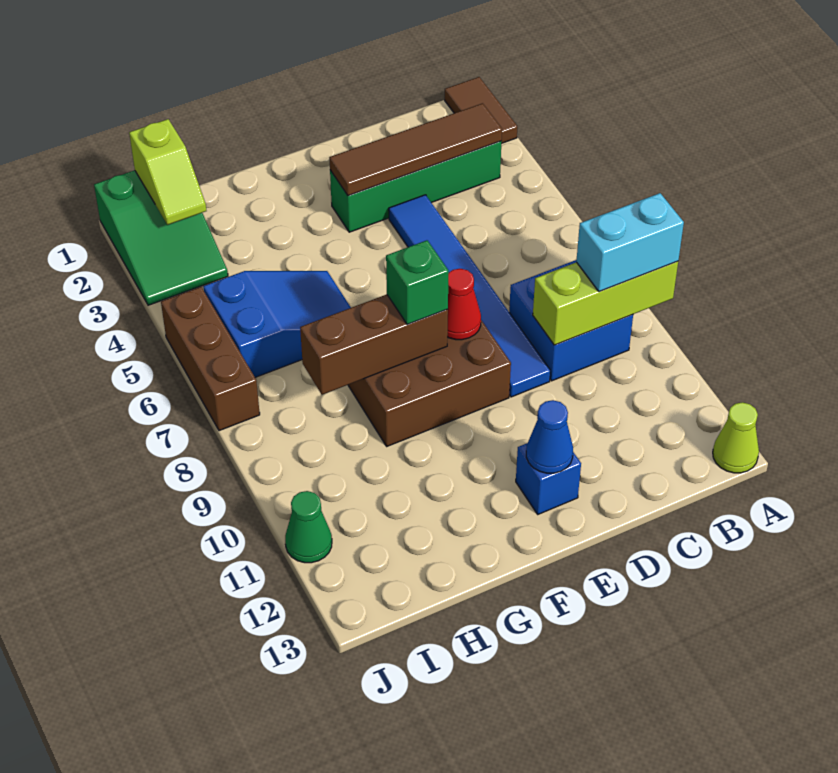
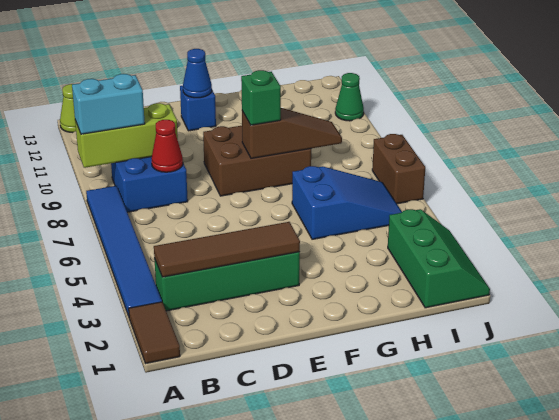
blue tile D4:D9 level 1 -> blue tile A3:A8 level 1
red cone E8 level 2 -> red cone C8 level 2
brown brick F8:H8 level 2 -> brown slope F8:H8 level 2 top F
blue slope G5:I6 level 1 top I -> blue slope G5:I6 level 1 top G
green slope I1:J3 level 1 top 1 -> green slope I1:J3 level 1 top I
lime slope I1:I2 level 2 top 1 -> none
brown brick J5:J7 level 1 -> brown brick J6:J7 level 1

